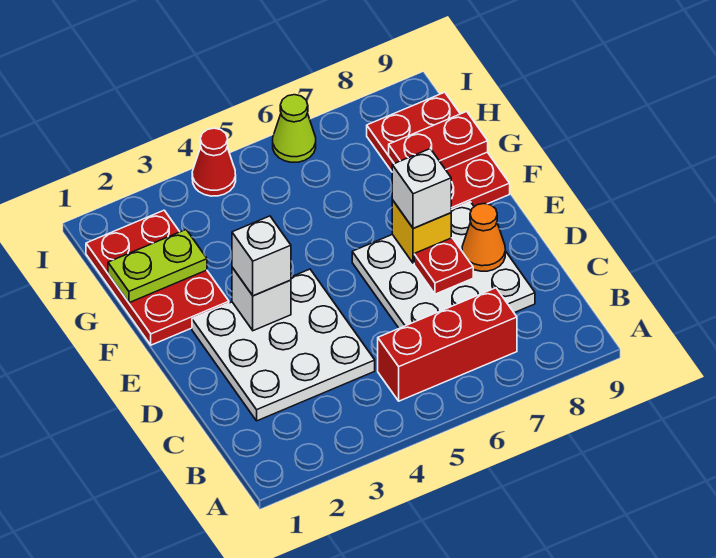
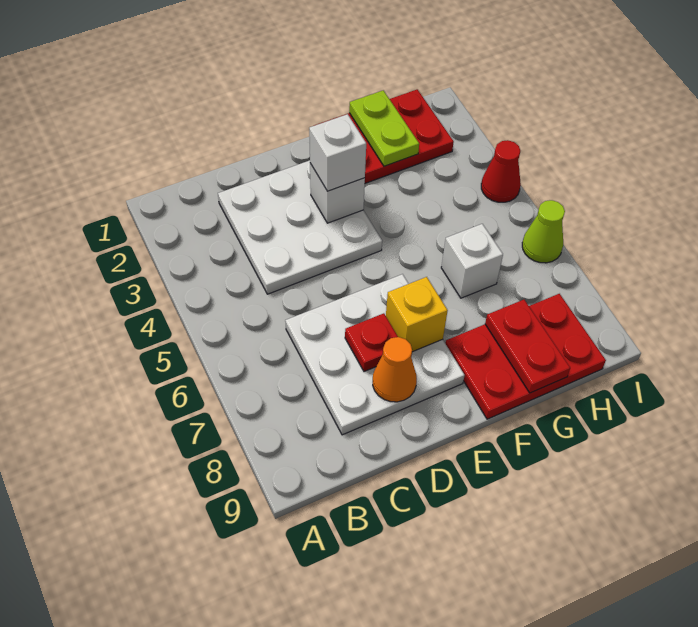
red brick B5:B7 level 1 -> none
white brick E7 level 3 -> white brick G6 level 1

